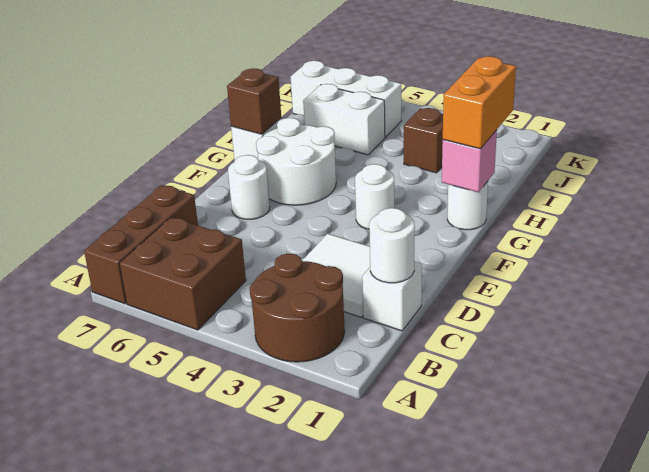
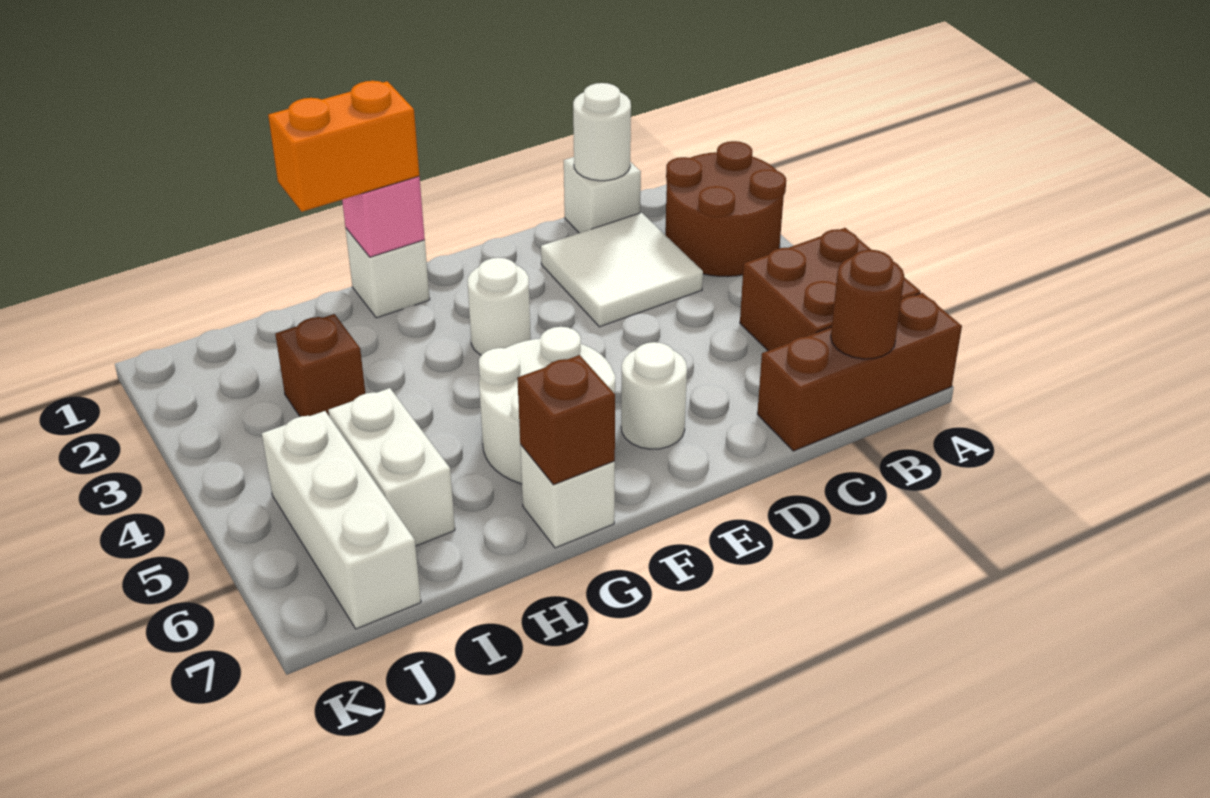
none -> brown round brick B7 level 2
white round brick G1 level 1 -> white brick G1 level 1

